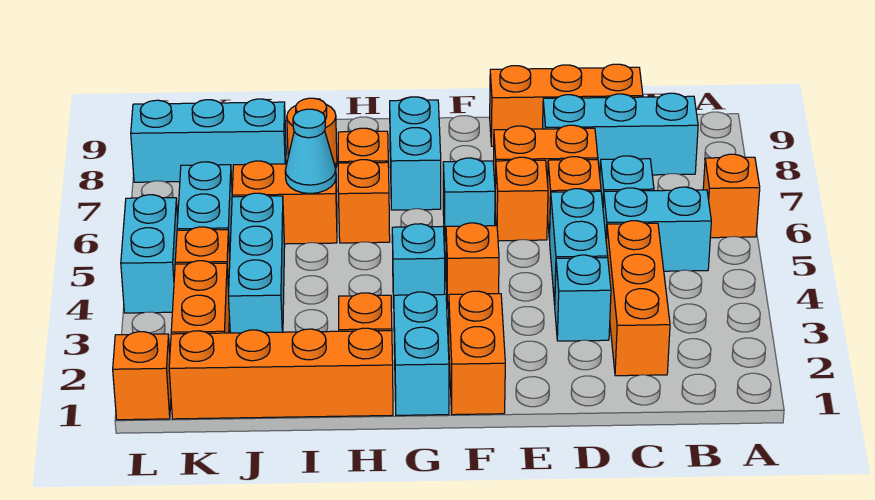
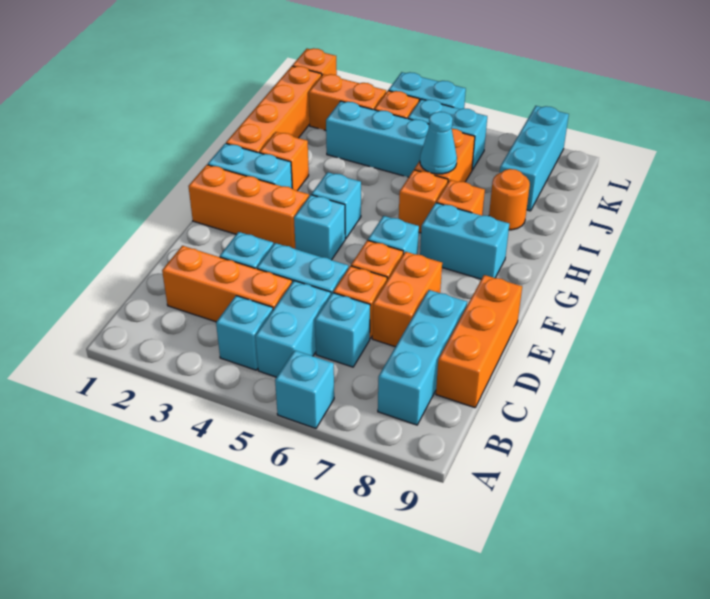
orange brick A6 level 1 -> cyan brick A6 level 1
none -> cyan brick B4 level 1
orange brick F1:F2 level 1 -> orange brick F1:F3 level 1
orange brick F4 level 1 -> cyan brick F4 level 1

